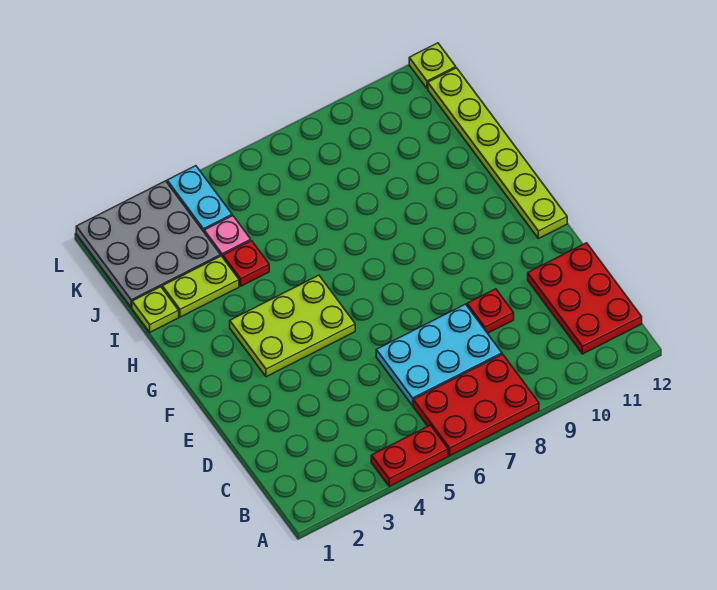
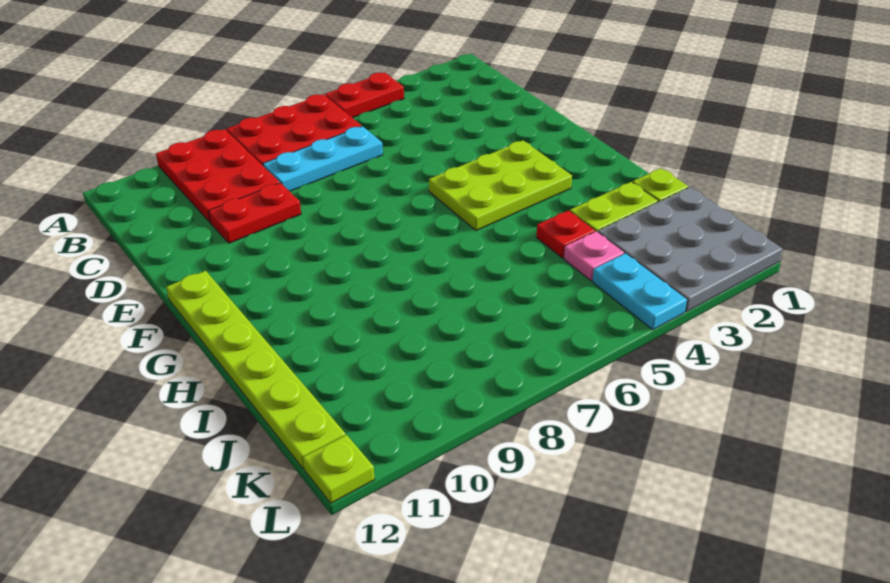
red plate B11:D12 level 1 -> red plate A9:C10 level 1
cyan plate C6:D8 level 1 -> cyan plate C6:C8 level 1
red plate D9 level 1 -> red plate D9:D10 level 1

